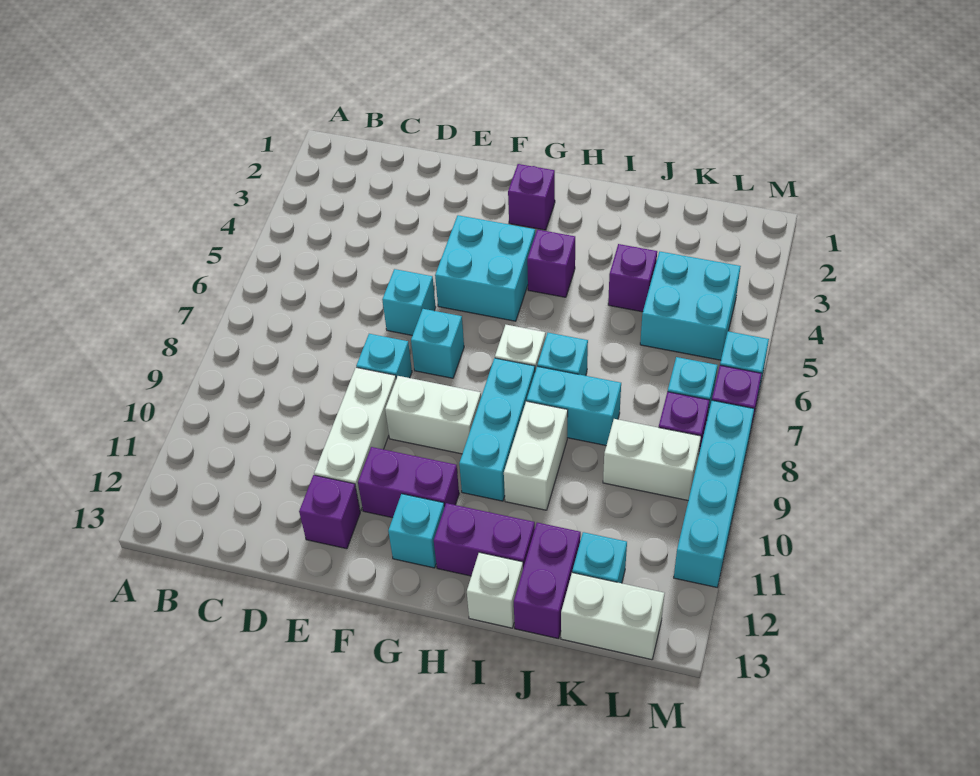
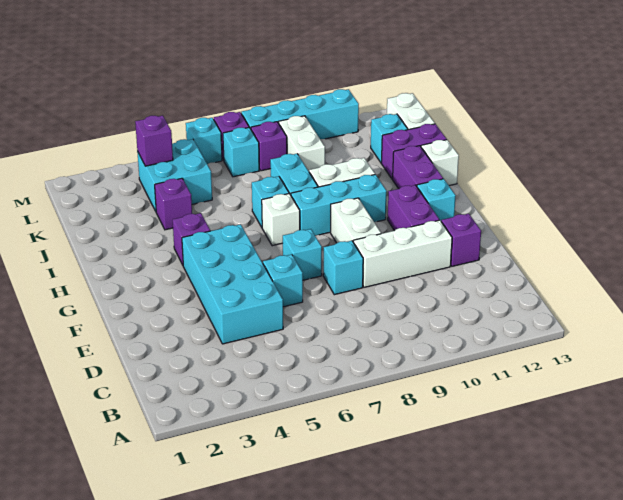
cyan brick F4:G5 level 1 -> cyan brick D4:G5 level 1
purple brick G2 level 1 -> purple brick L4 level 2

